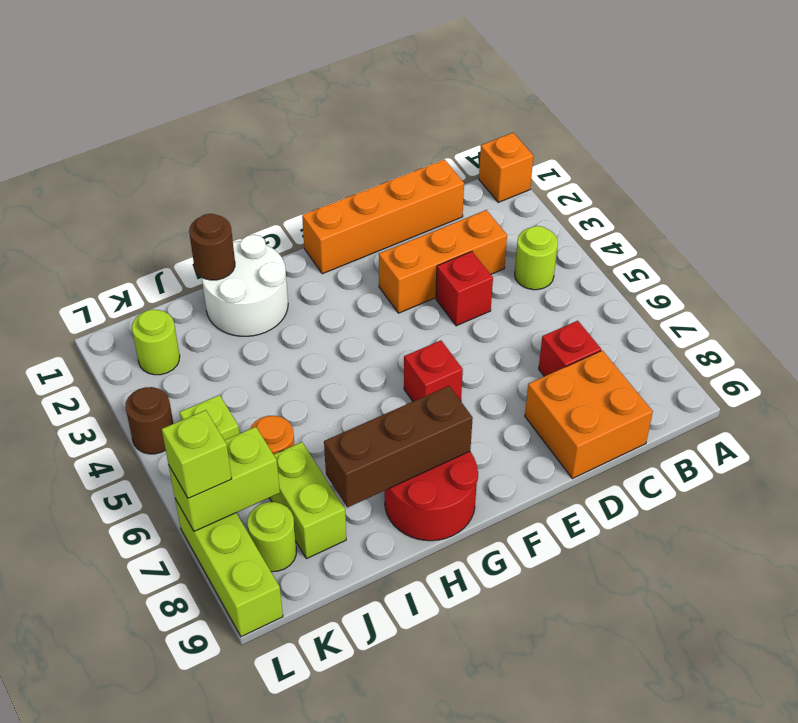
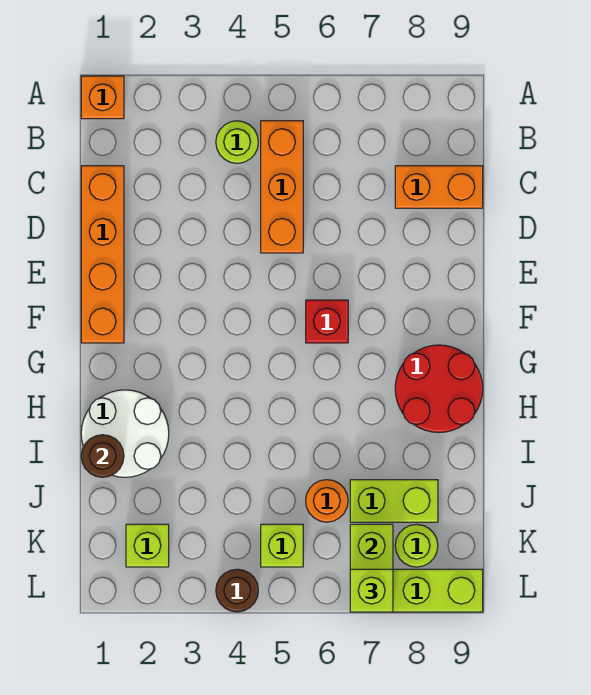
orange brick C3:E3 level 1 -> orange brick B5:D5 level 1
red brick C7 level 1 -> none
orange brick C8:D9 level 1 -> orange brick C8:C9 level 1
red brick D4 level 1 -> none
brown brick G8:I8 level 2 -> none
lime round brick K2 level 1 -> lime brick K2 level 1

